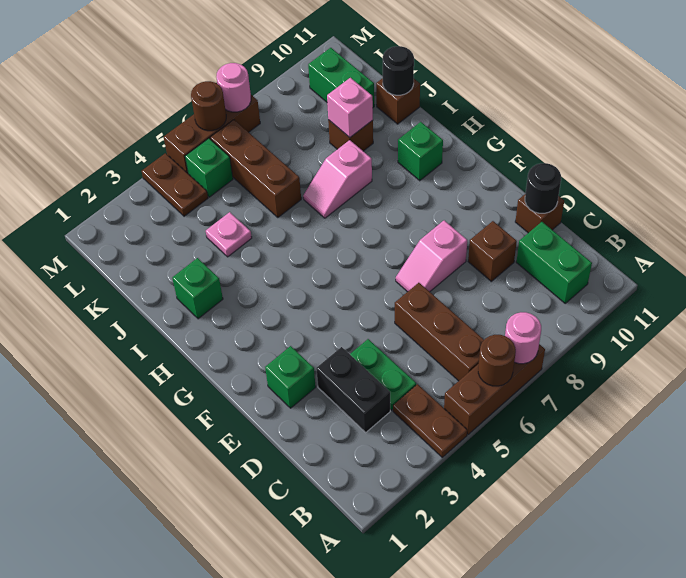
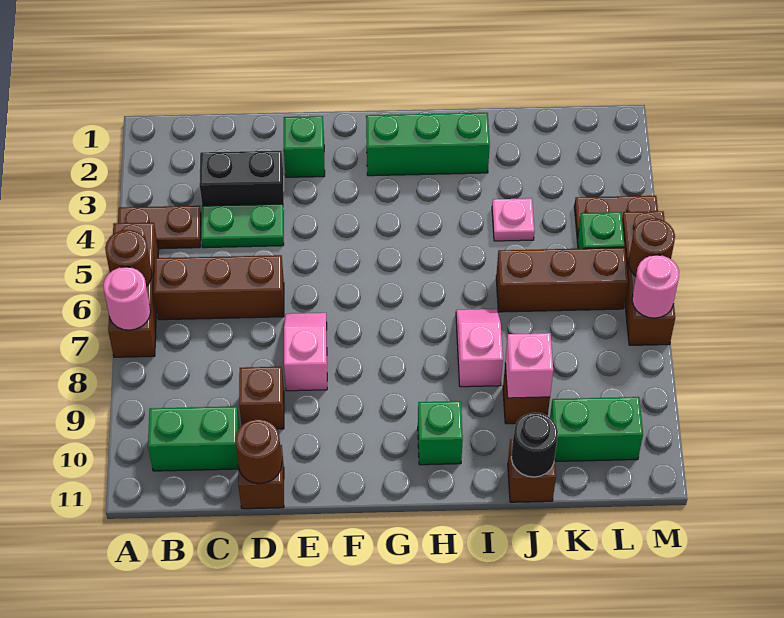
black round brick D11 level 2 -> brown round brick D11 level 2
green brick I2 level 1 -> green brick G2:I2 level 1

